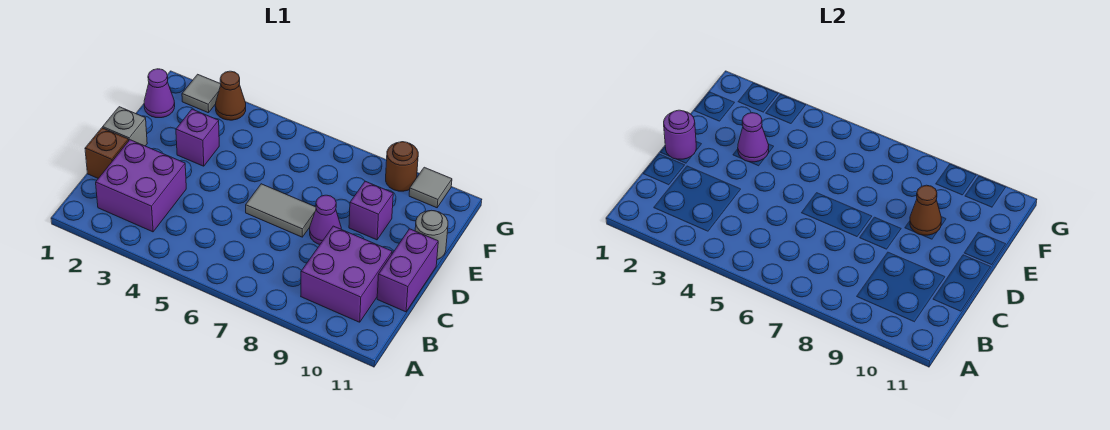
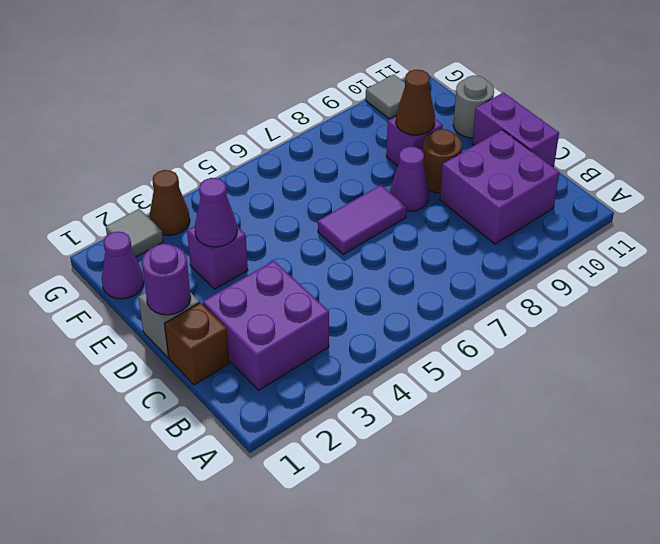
grey tile D6:D7 level 1 -> purple tile D6:D7 level 1
brown round brick G9 level 1 -> brown round brick D9 level 1

